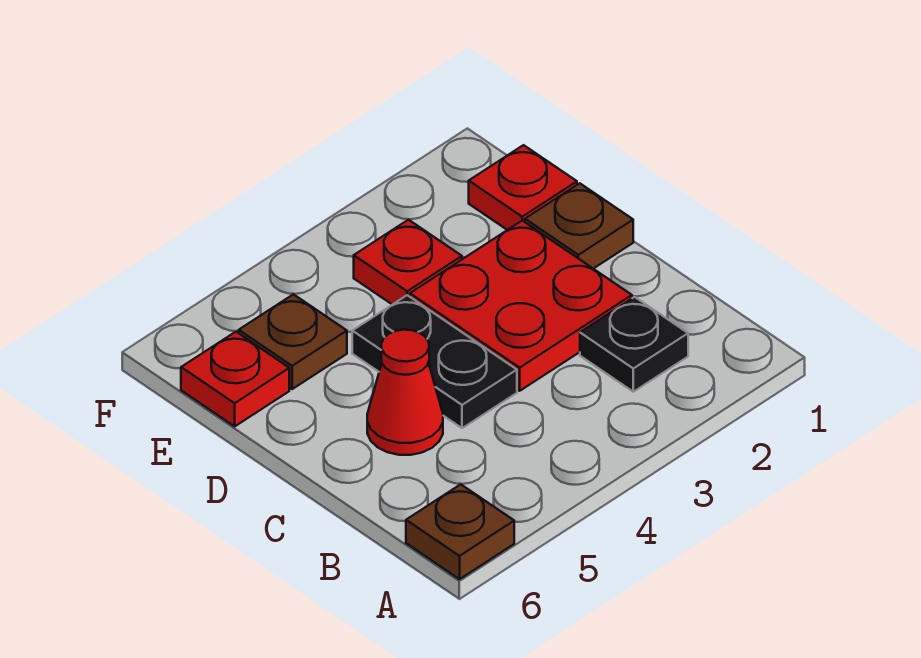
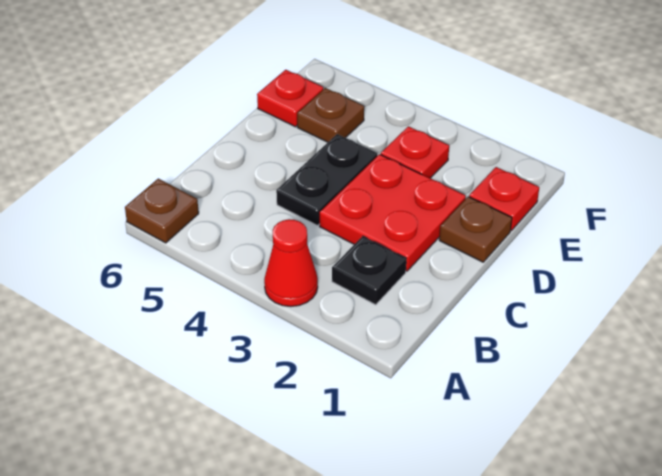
red cone C5 level 1 -> red cone A3 level 1

